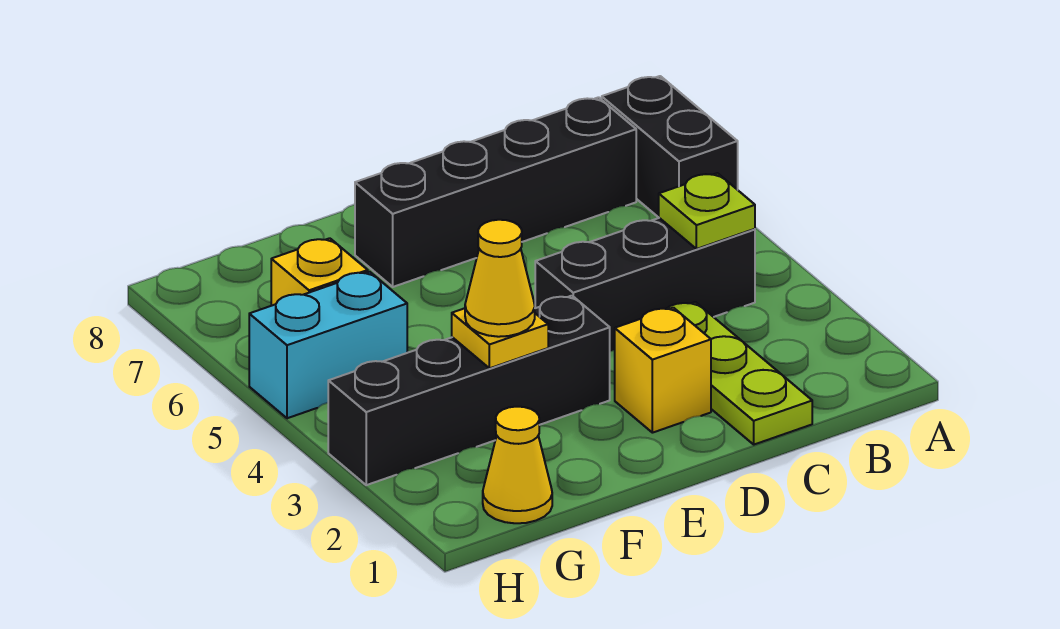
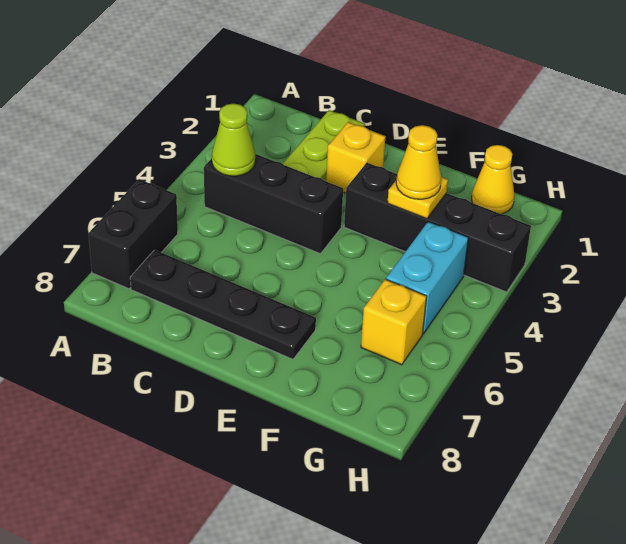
lime plate B4 level 2 -> lime cone B4 level 2
black brick B7:E7 level 1 -> black plate B7:E7 level 1
cyan brick G5:H5 level 1 -> cyan brick G4:G5 level 1

